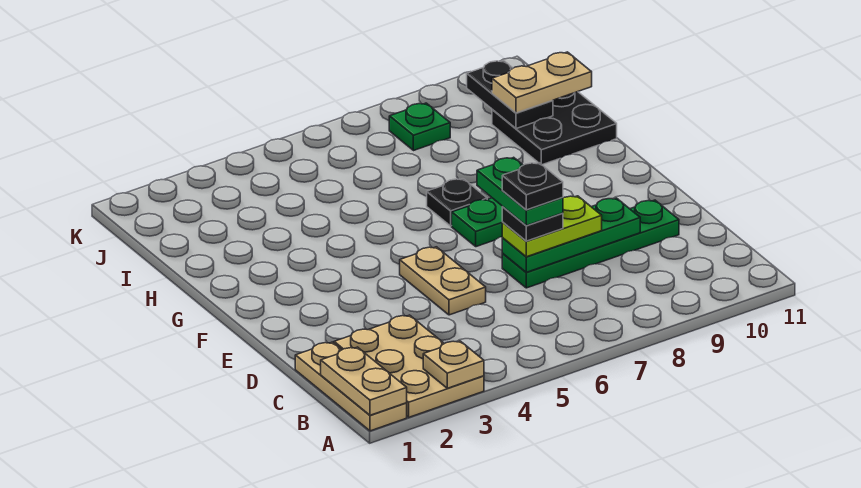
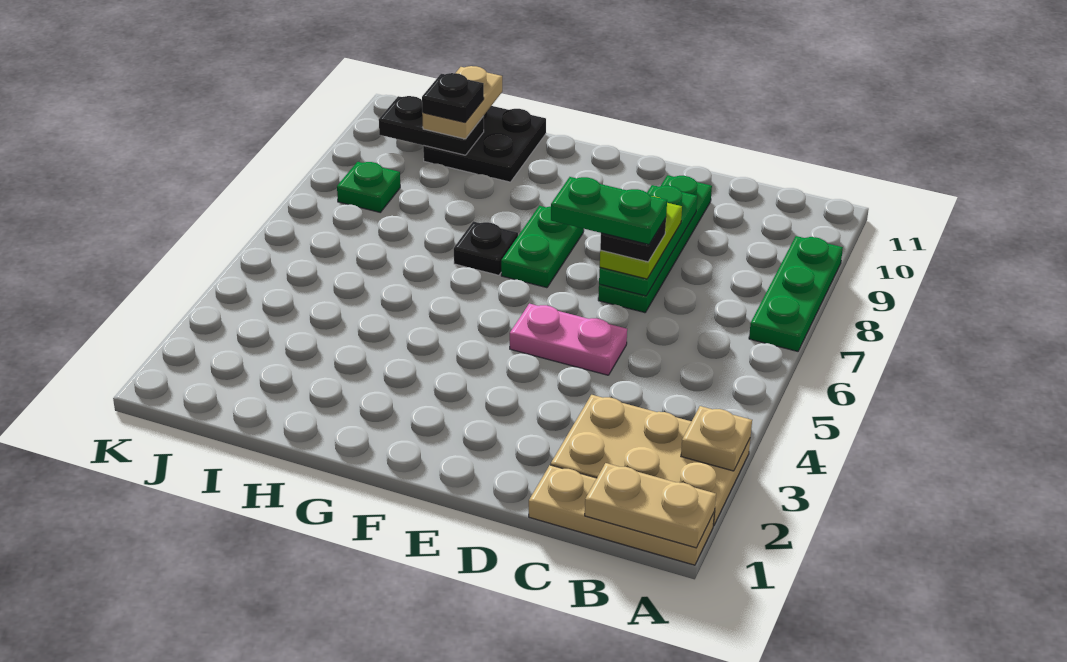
none -> green plate A7:A9 level 1
tan plate D5:E5 level 1 -> pink plate D5:E5 level 1
black plate D7 level 6 -> black plate I10 level 4

